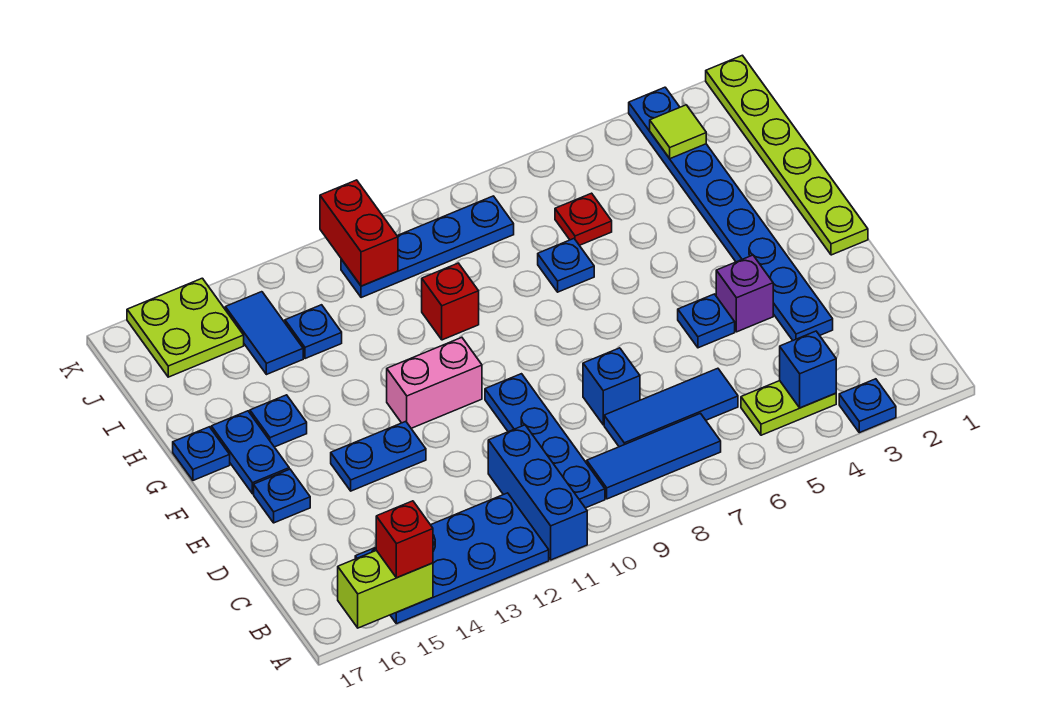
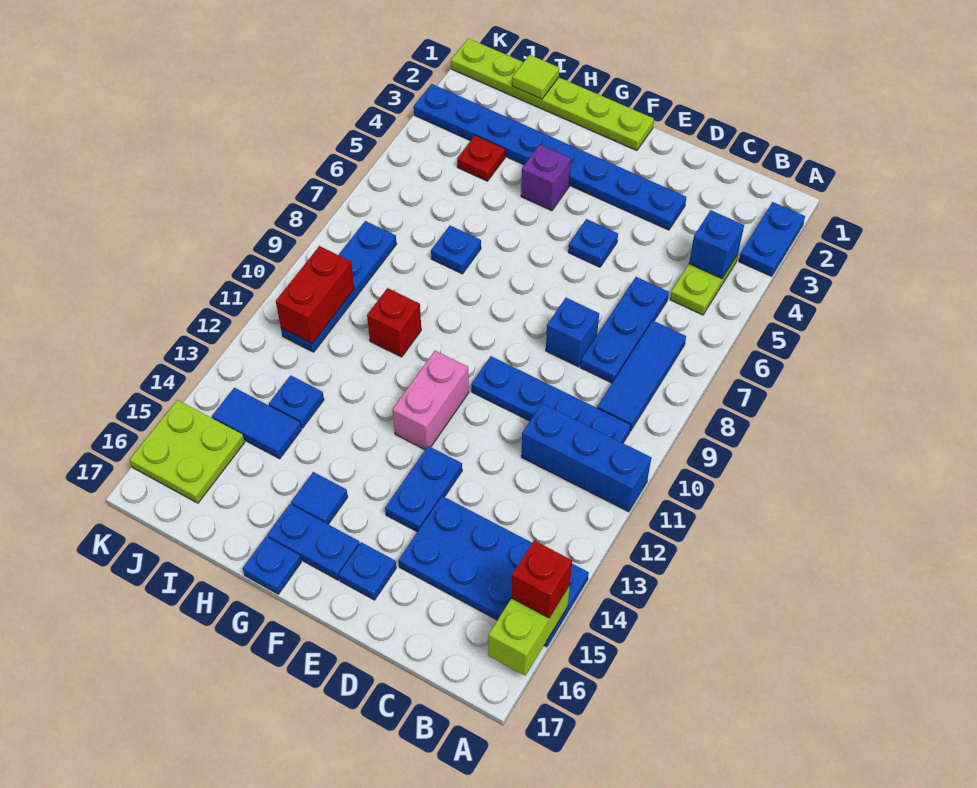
blue plate A3 level 1 -> blue plate A2:A3 level 1
blue plate A12:B15 level 1 -> blue plate A14:D15 level 1
blue tile C6:C8 level 1 -> blue plate C6:C8 level 1
purple brick E4 level 1 -> purple brick G4 level 1
blue plate G15 level 1 -> blue tile G15 level 1
red plate I6 level 1 -> red plate I4 level 1
lime tile J3 level 2 -> lime tile I1 level 2
red brick J11:K11 level 2 -> red brick J10:J11 level 2

